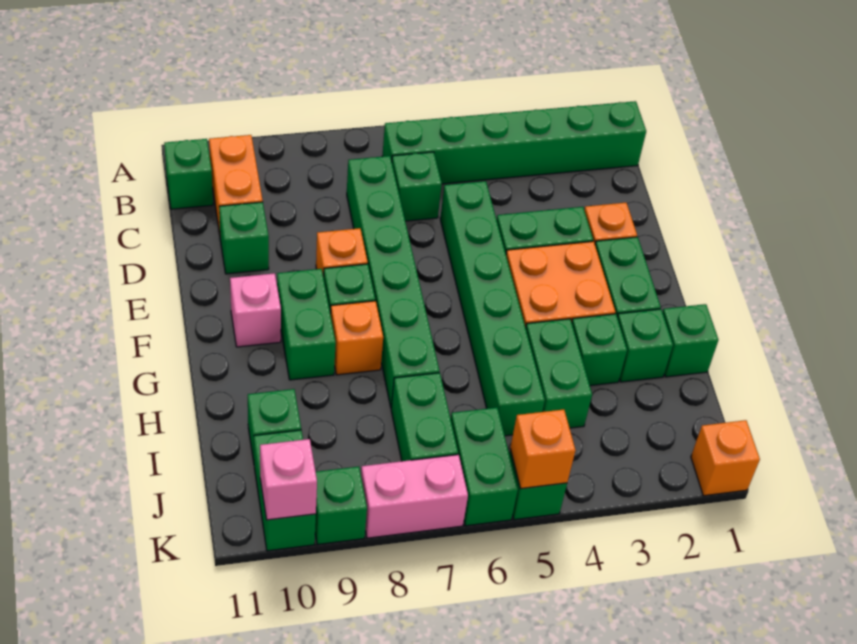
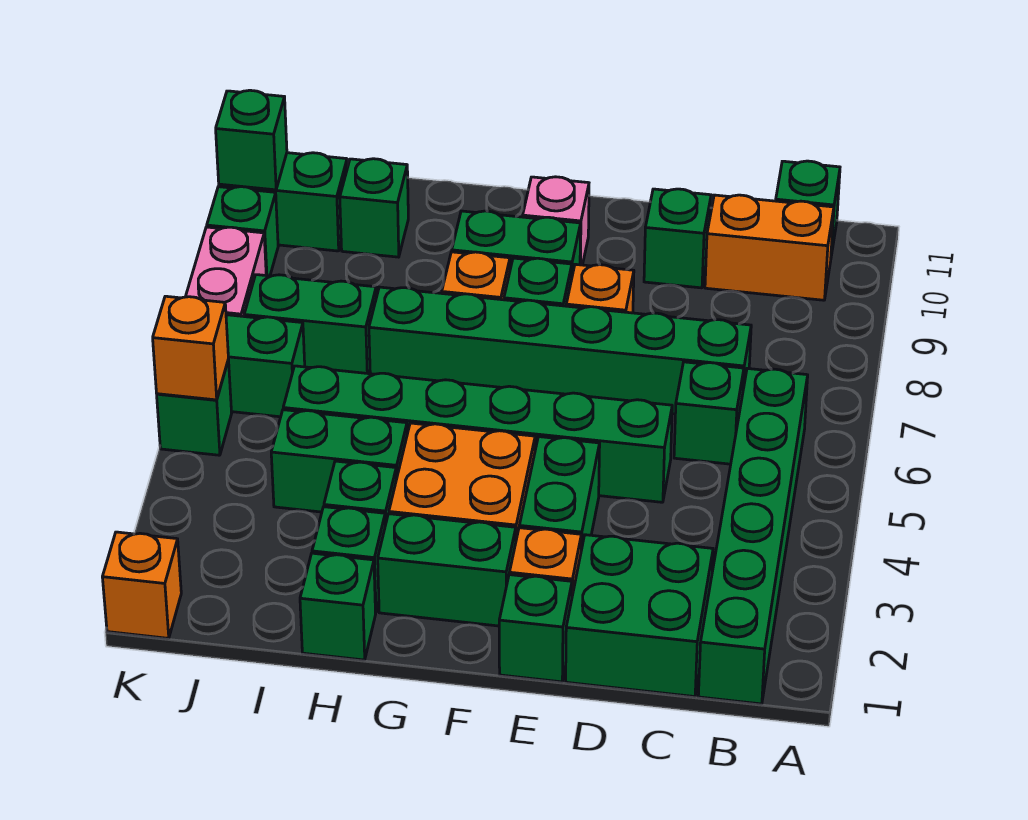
none -> green brick C1:D2 level 1
none -> green brick E1 level 1
pink brick K10 level 2 -> green brick K10 level 2

